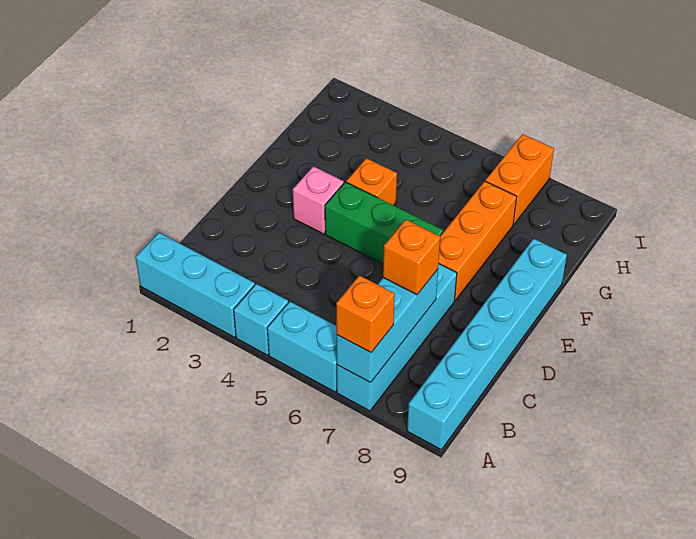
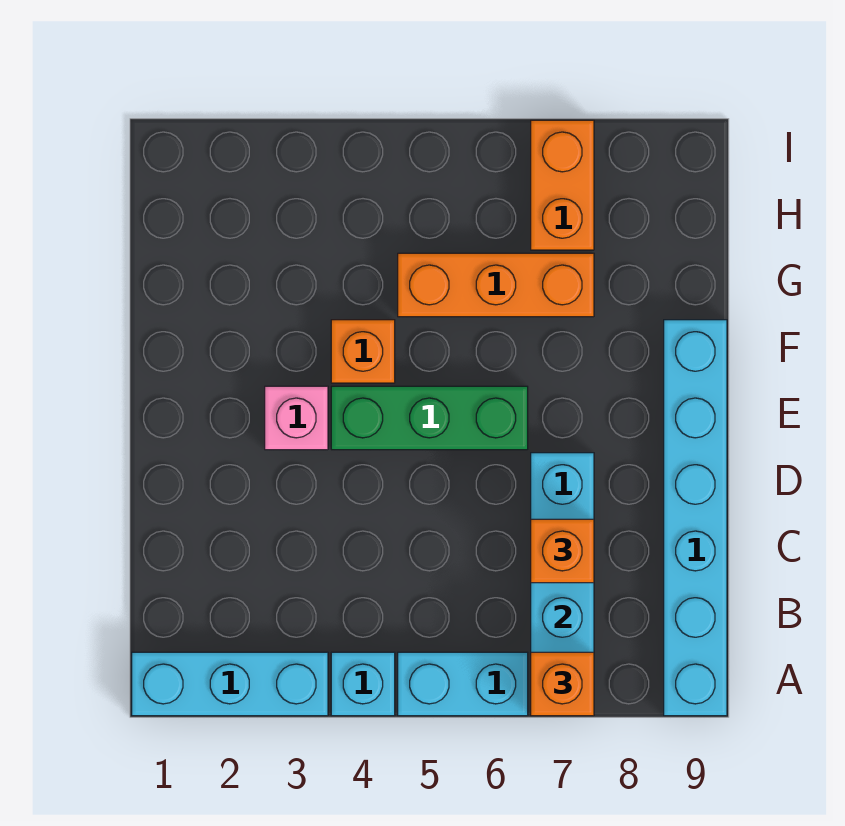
orange brick E7:G7 level 1 -> orange brick G5:G7 level 1

